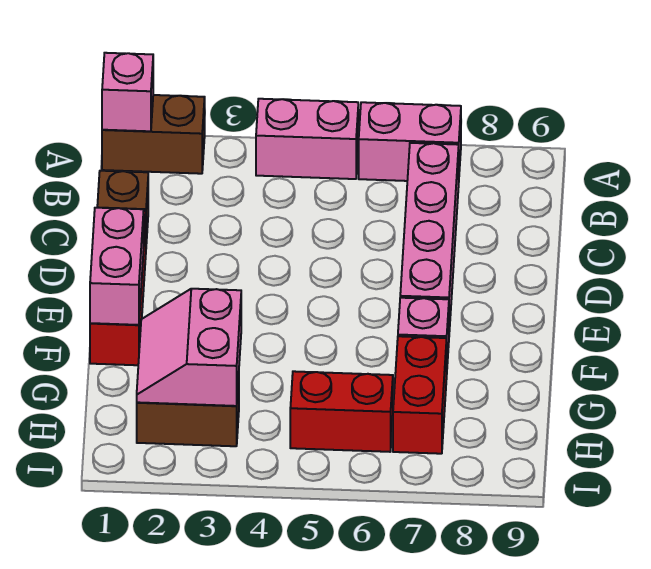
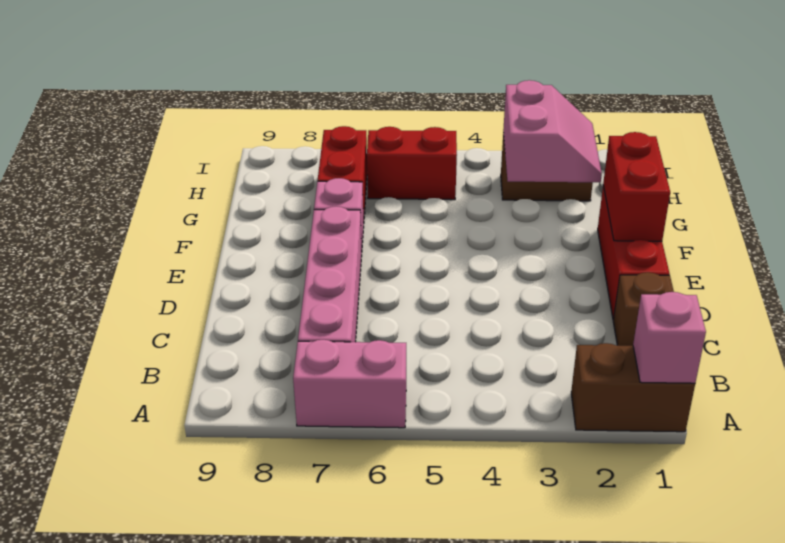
pink brick A4:A5 level 1 -> none
pink brick E1:F1 level 2 -> red brick E1:F1 level 2

